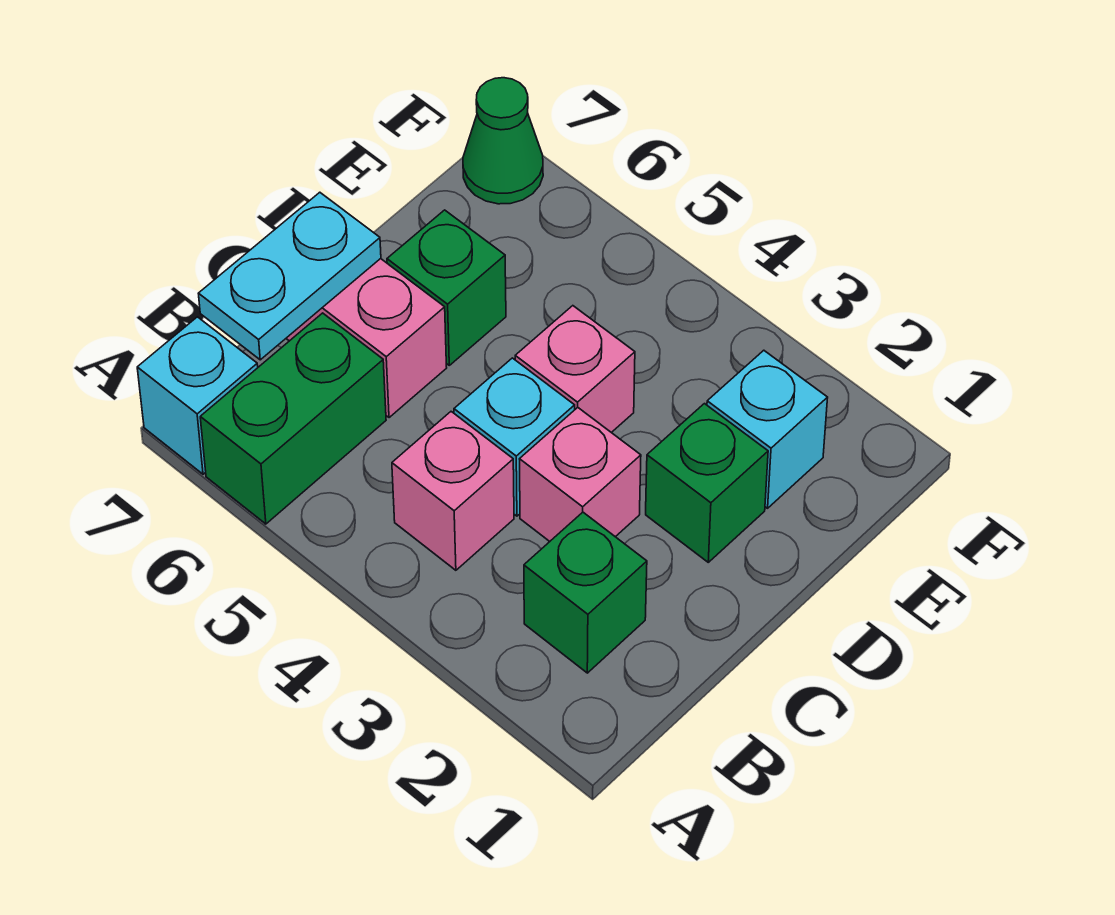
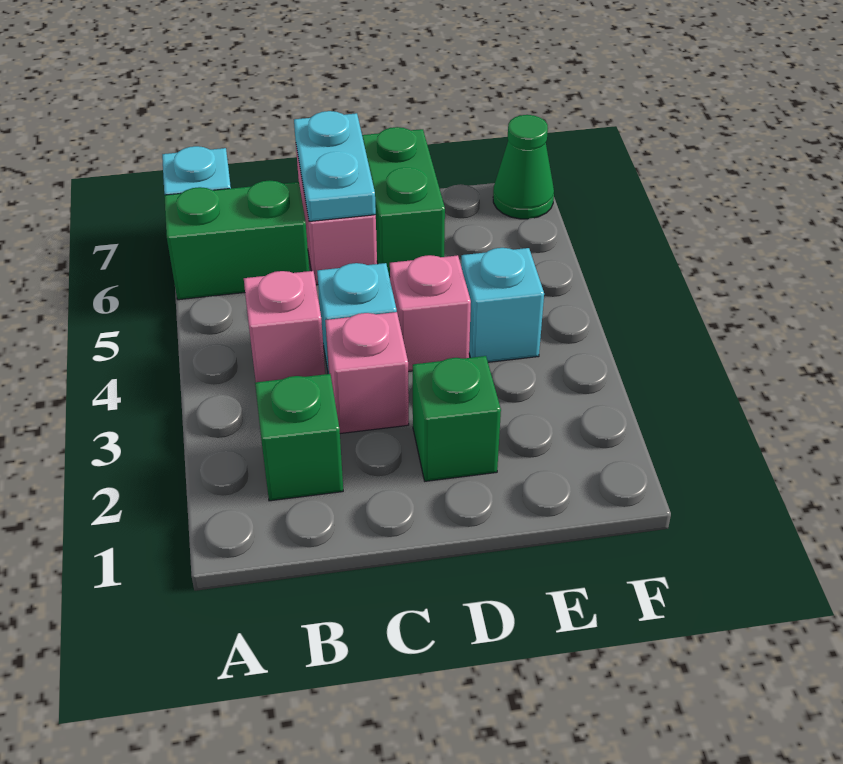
cyan plate B7:C7 level 2 -> cyan plate C6:C7 level 2
green brick D6 level 1 -> green brick D6:D7 level 1
cyan brick E2 level 1 -> cyan brick E4 level 1

